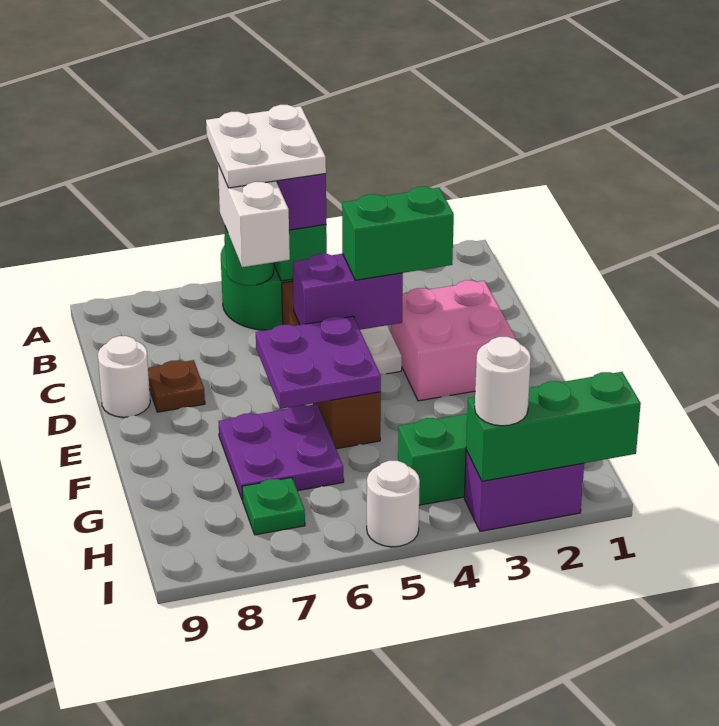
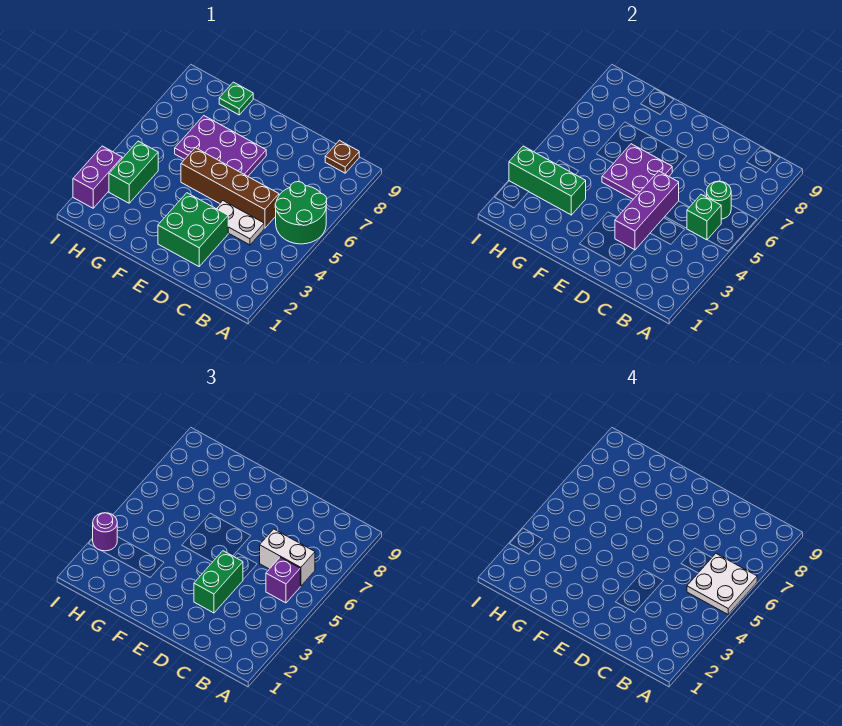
pink brick D2:E3 level 1 -> green brick D2:E3 level 1
purple brick D4:D5 level 2 -> purple brick D3:D5 level 2
brown plate D8 level 1 -> brown plate B9 level 1
white round brick D9 level 1 -> none
purple plate F6:G7 level 1 -> purple plate E6:G7 level 1
green plate H7 level 1 -> green plate G9 level 1
green brick I1:I3 level 2 -> green brick G3:I3 level 2
white round brick I3 level 3 -> purple round brick I3 level 3
white round brick I5 level 1 -> none

